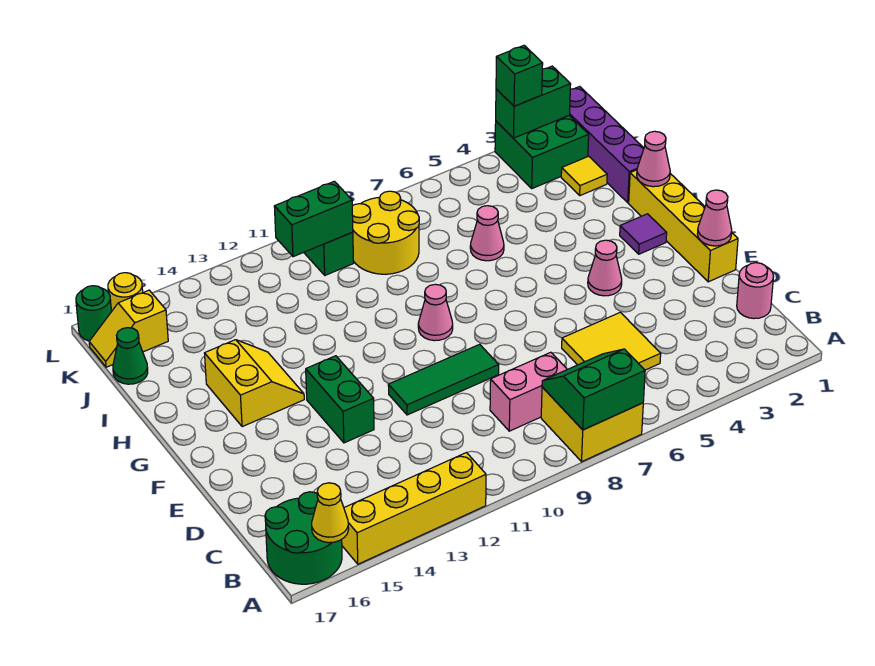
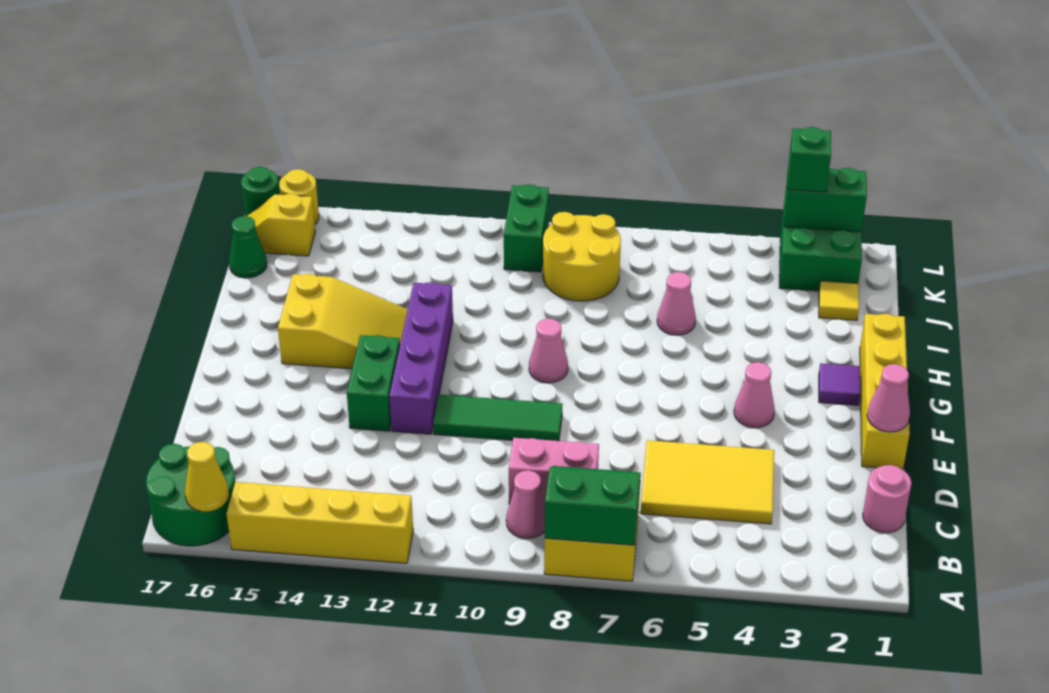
yellow tile C5:D6 level 1 -> yellow tile C4:D6 level 1
yellow slope G14:H15 level 1 top 15 -> yellow slope G13:H15 level 1 top 15
pink cone H1 level 2 -> pink cone B9 level 1
purple brick I1:L1 level 1 -> purple brick E12:H12 level 1
green brick K10:K11 level 2 -> none

